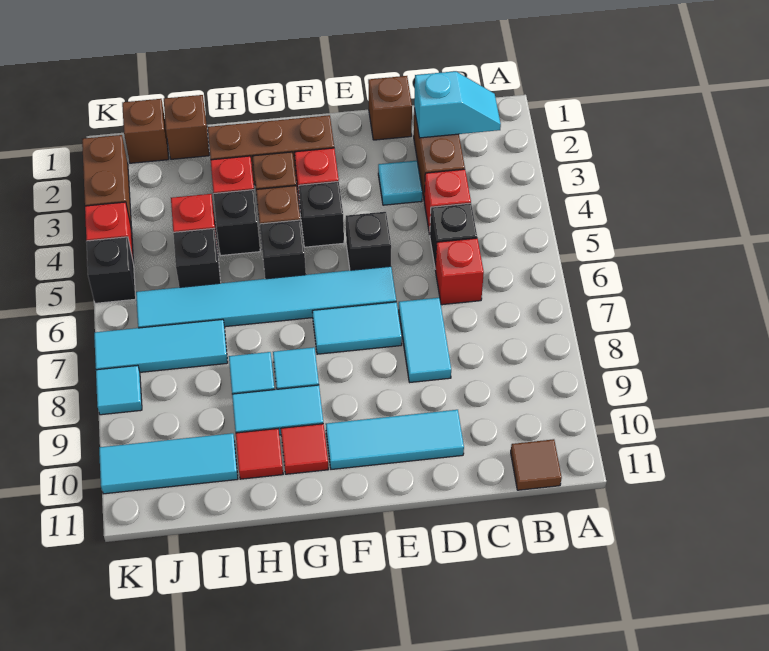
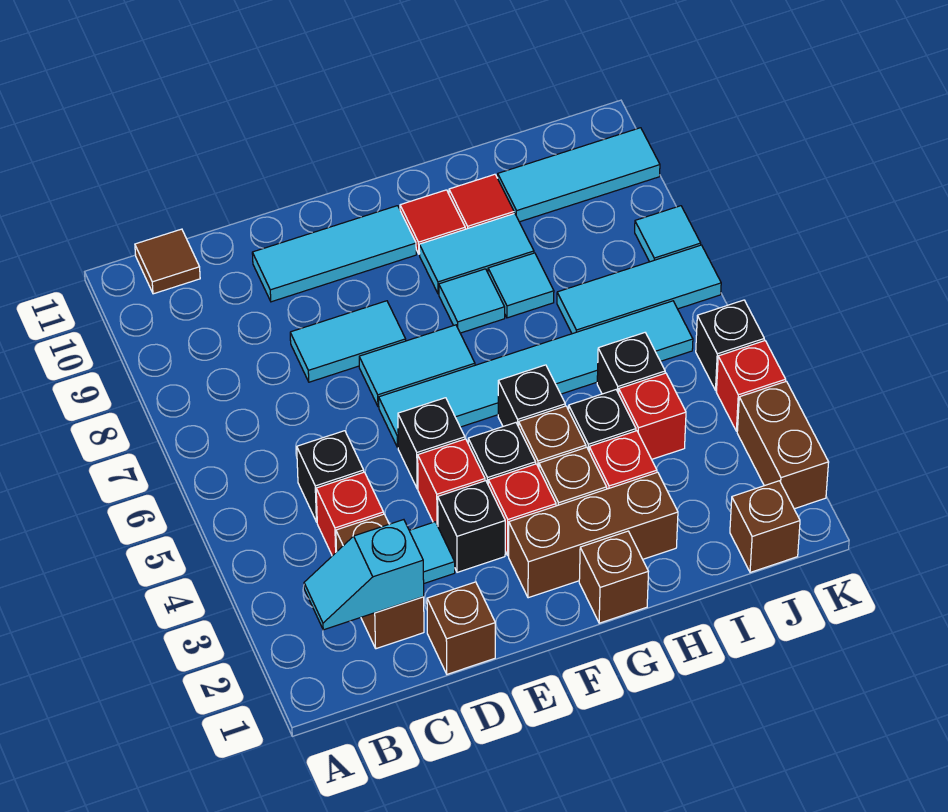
red brick C6 level 1 -> red brick E4 level 1
cyan tile D7:D8 level 1 -> cyan tile D8:E8 level 1
none -> black brick E3 level 1
brown brick I1 level 1 -> brown brick G1 level 1

